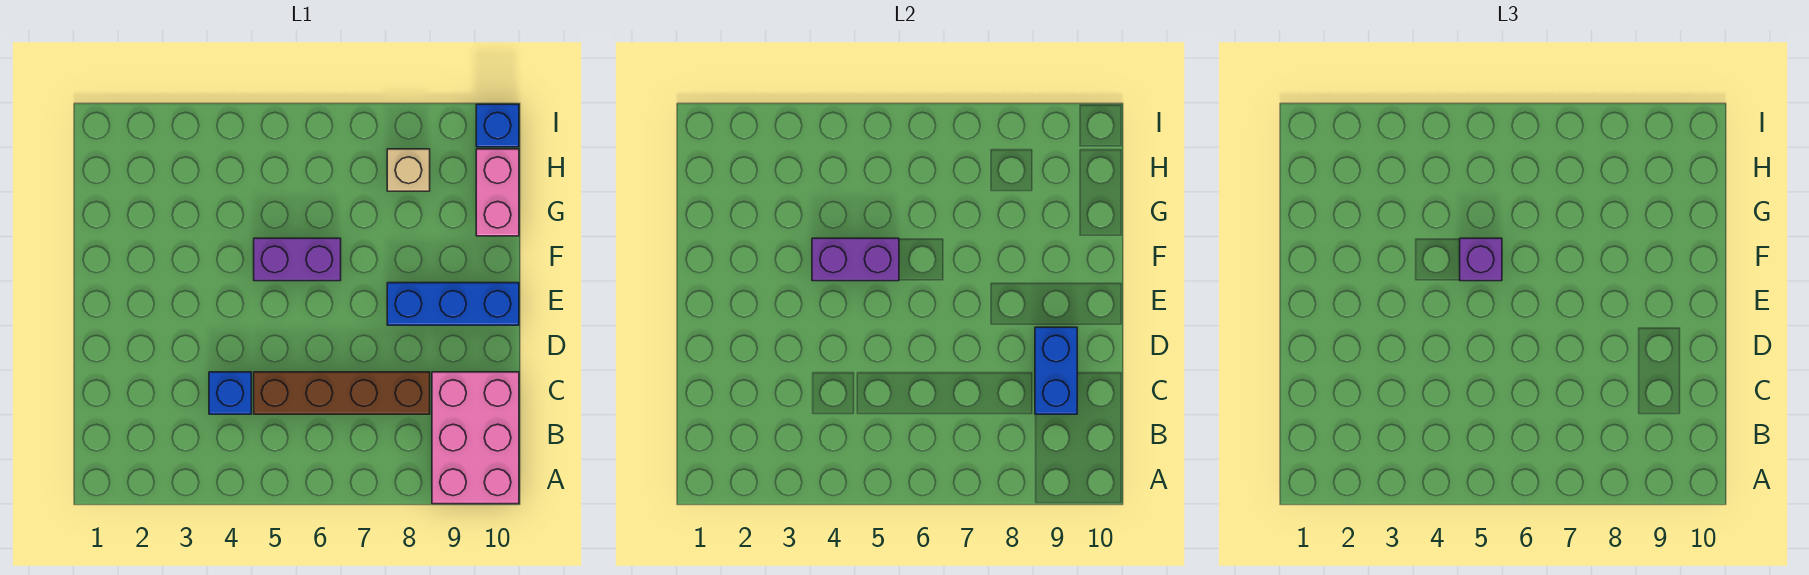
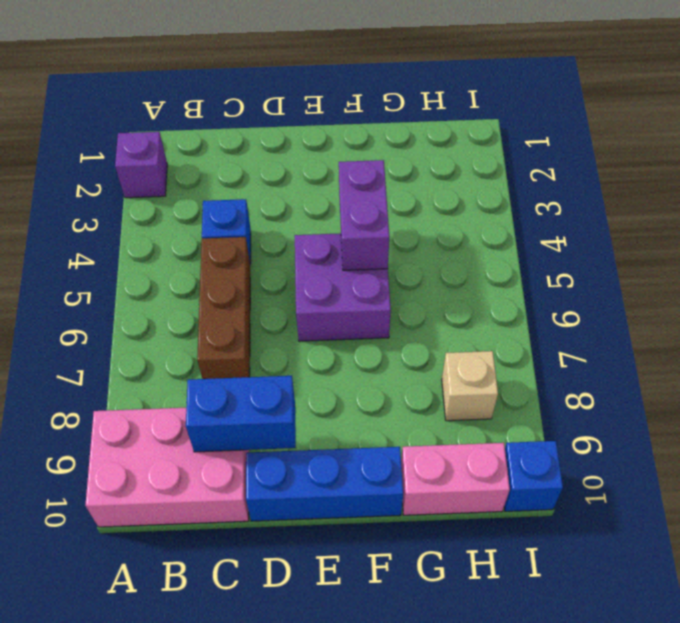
brown brick C5:C8 level 1 -> brown brick C5:C7 level 1
blue brick E8:E10 level 1 -> blue brick D10:F10 level 1
purple brick F5:F6 level 1 -> purple brick E5:F6 level 1
purple brick F5 level 3 -> purple brick A2 level 1

